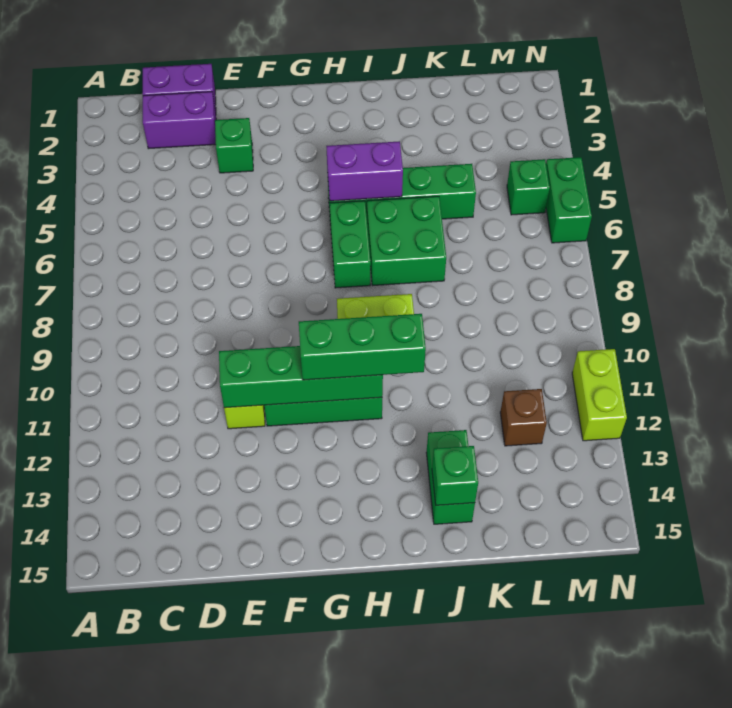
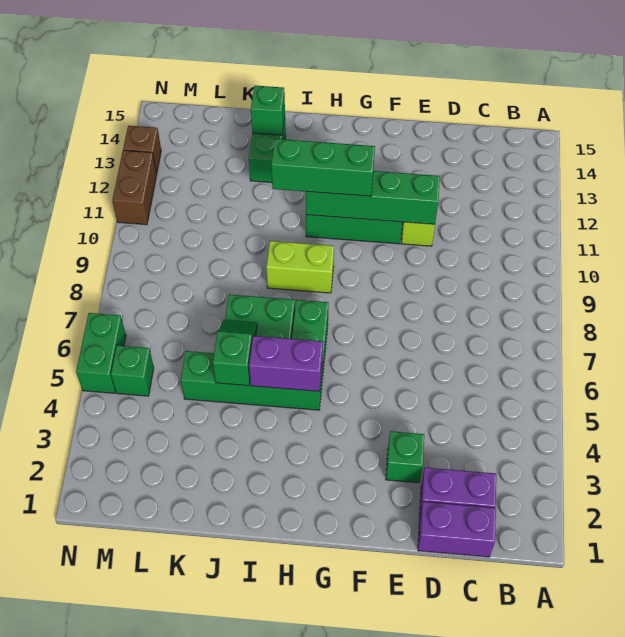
none -> green slope J5:J6 level 2 top 5
brown brick L12 level 1 -> brown brick N13 level 1
lime brick N11:N12 level 1 -> brown brick N11:N12 level 1

